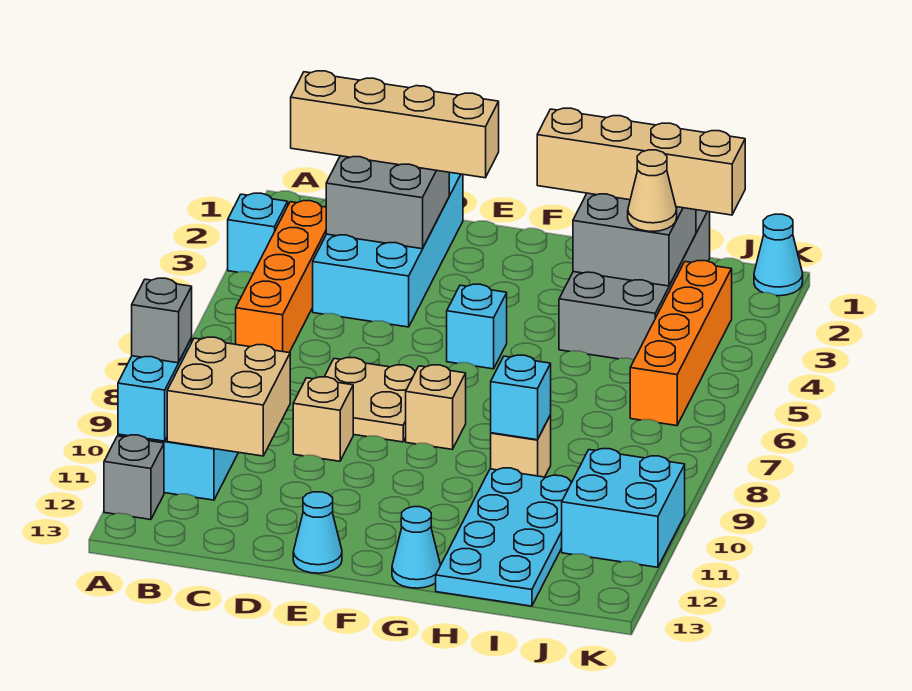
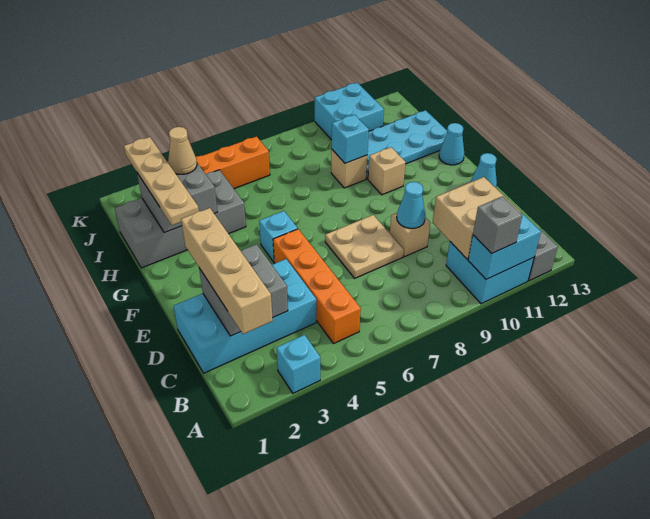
orange brick B3:B6 level 1 -> orange brick B5:E5 level 1
tan brick F8 level 1 -> tan brick G10 level 1
tan brick G2:J2 level 3 -> tan plate G2:J2 level 3
cyan cone K1 level 1 -> cyan cone D9 level 2

